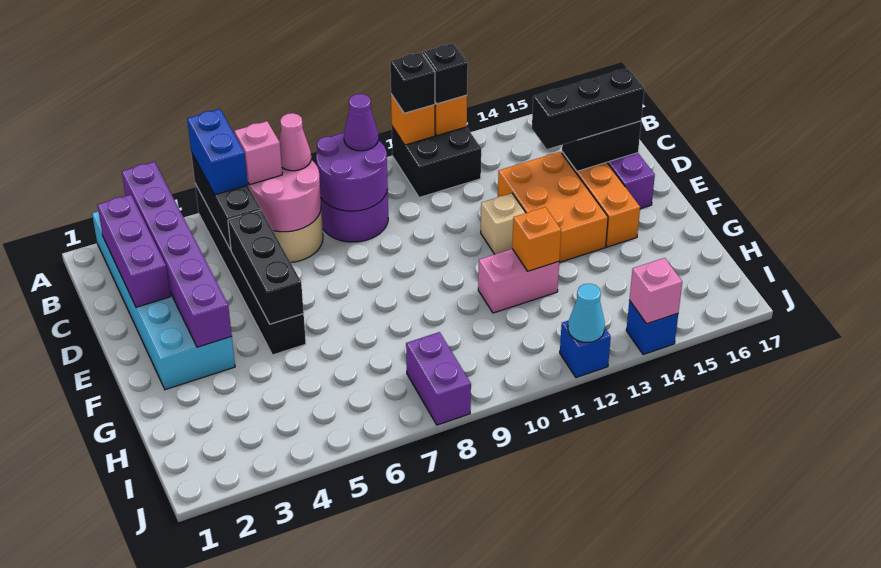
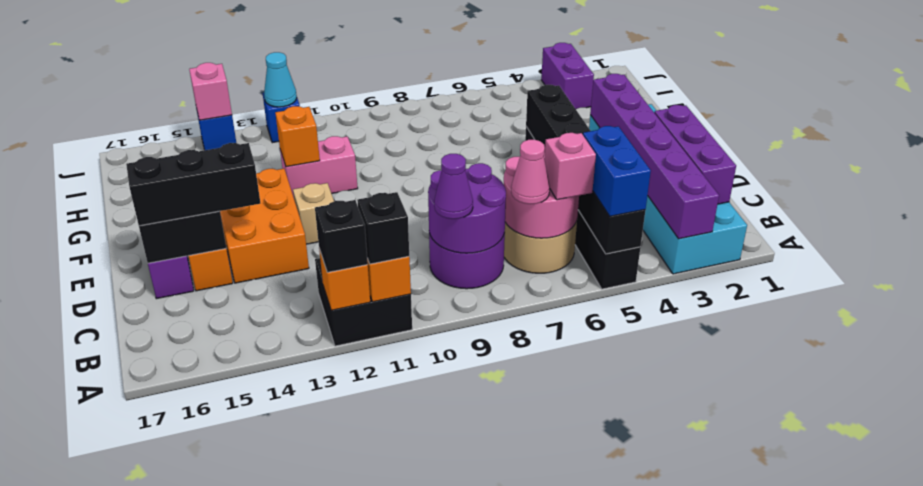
purple brick I8:J8 level 1 -> purple brick I3:J3 level 1

